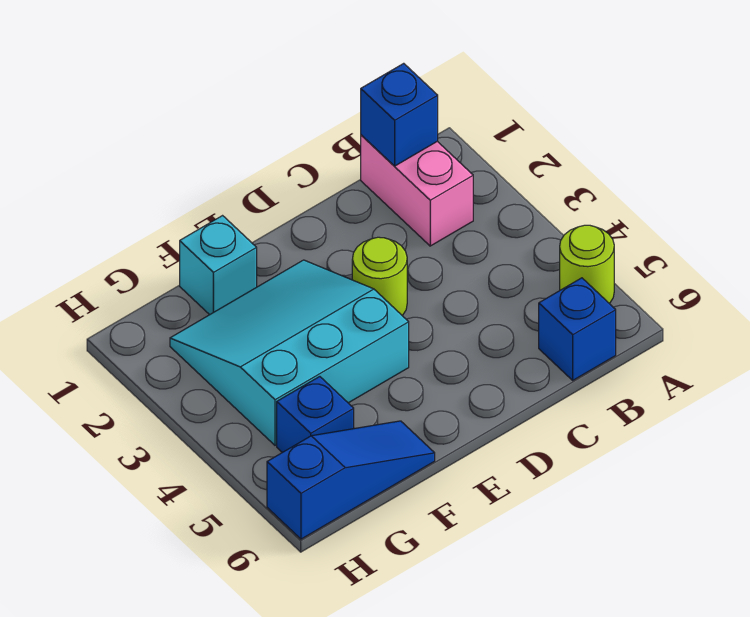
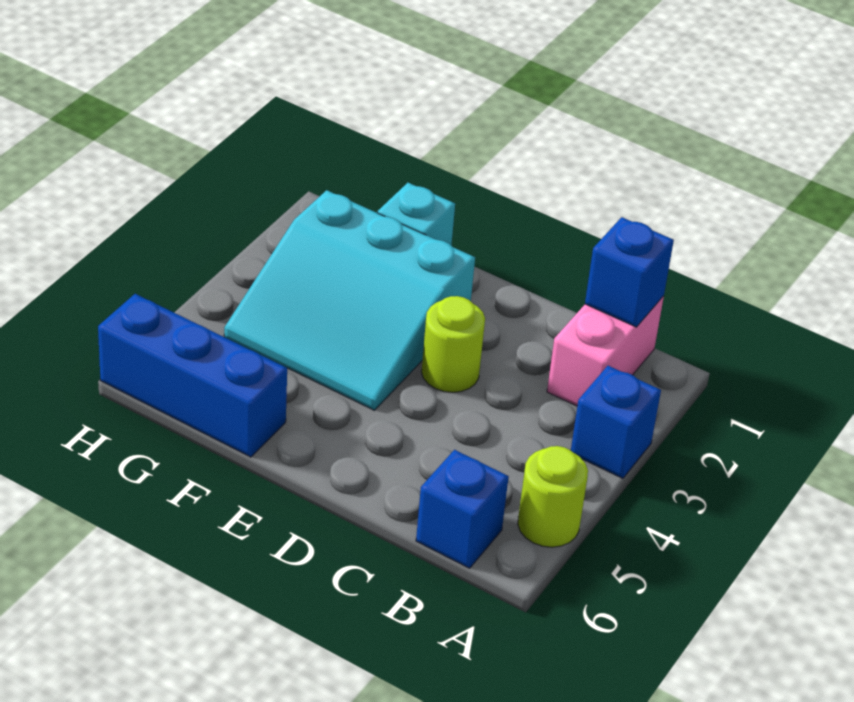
cyan slope E2:G4 level 1 top 4 -> cyan slope E2:G4 level 1 top 2
blue slope F6:H6 level 1 top H -> blue brick F6:H6 level 1
blue brick G5 level 1 -> blue brick A3 level 1

